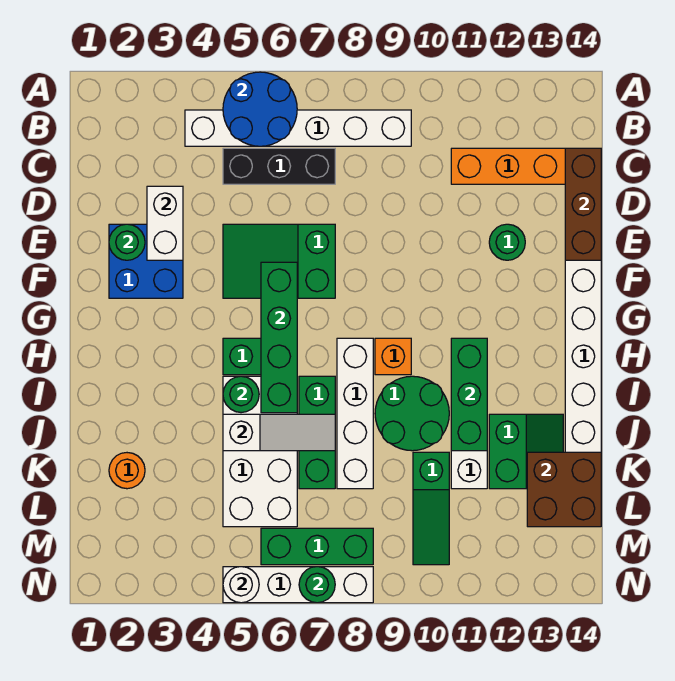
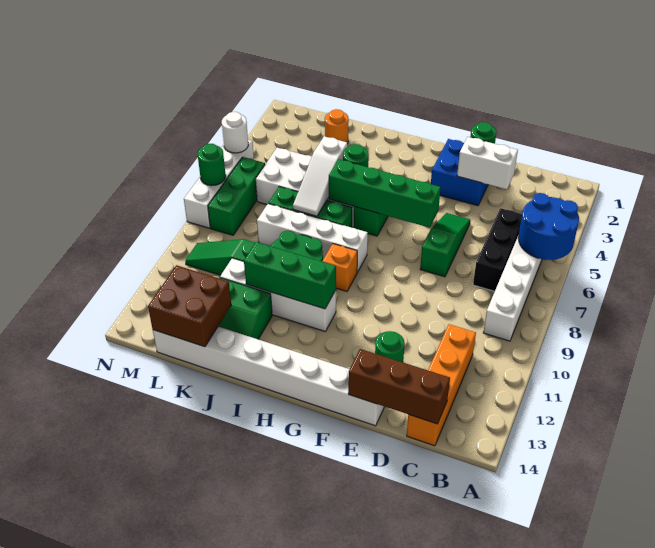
green slope E5:F7 level 1 top 7 -> green slope E5:E7 level 1 top 7

